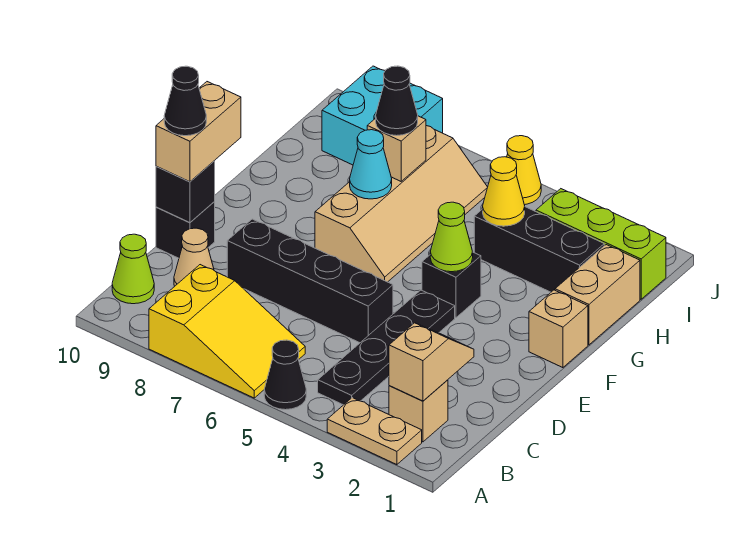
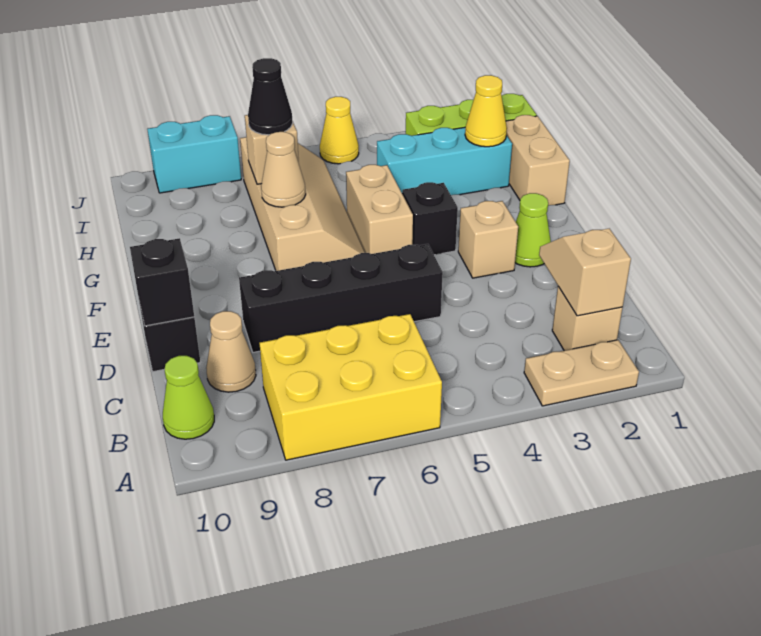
black cone A5 level 1 -> none
yellow slope A6:B8 level 1 top 8 -> yellow brick A6:B8 level 1
black plate B4:E4 level 1 -> none
tan brick D10:E10 level 3 -> tan brick F5:G5 level 1
black cone D10 level 4 -> none
tan brick F1 level 1 -> tan brick E3 level 1
lime cone F4 level 2 -> lime cone E2 level 1
cyan cone G7 level 2 -> tan cone G7 level 2
black brick H2:H4 level 1 -> cyan brick H2:H4 level 1
yellow cone H4 level 2 -> yellow cone H2 level 2
cyan brick I8:J9 level 1 -> cyan brick J8:J9 level 1

